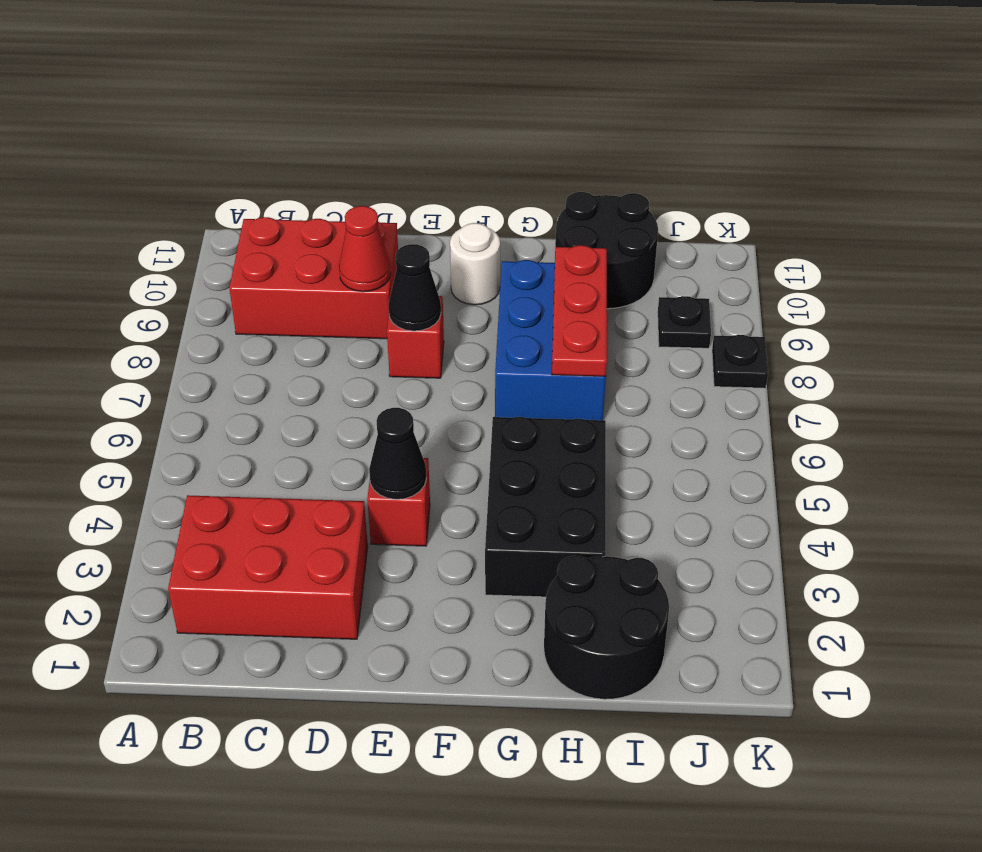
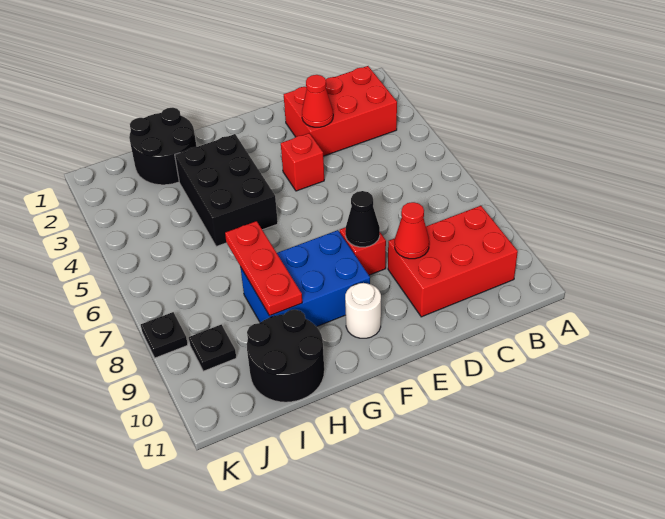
none -> red cone D3 level 2
black cone E4 level 2 -> none
blue brick G7:H9 level 1 -> blue brick F8:H9 level 1

